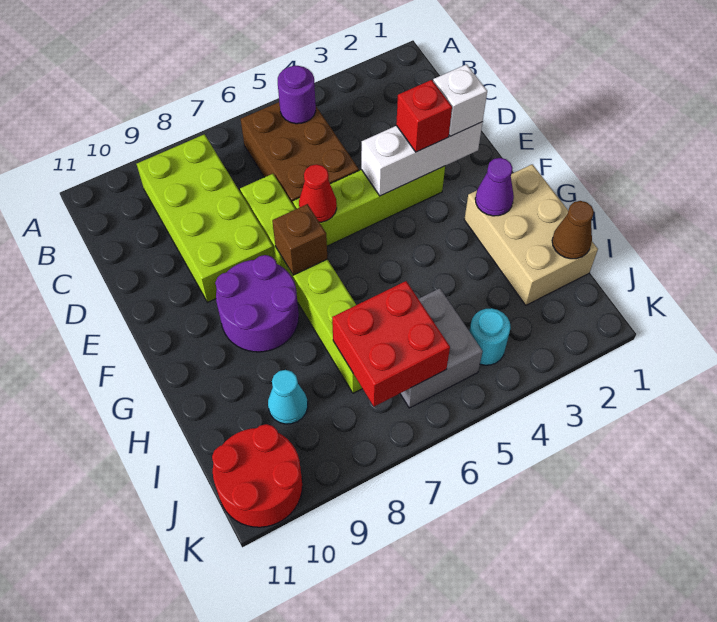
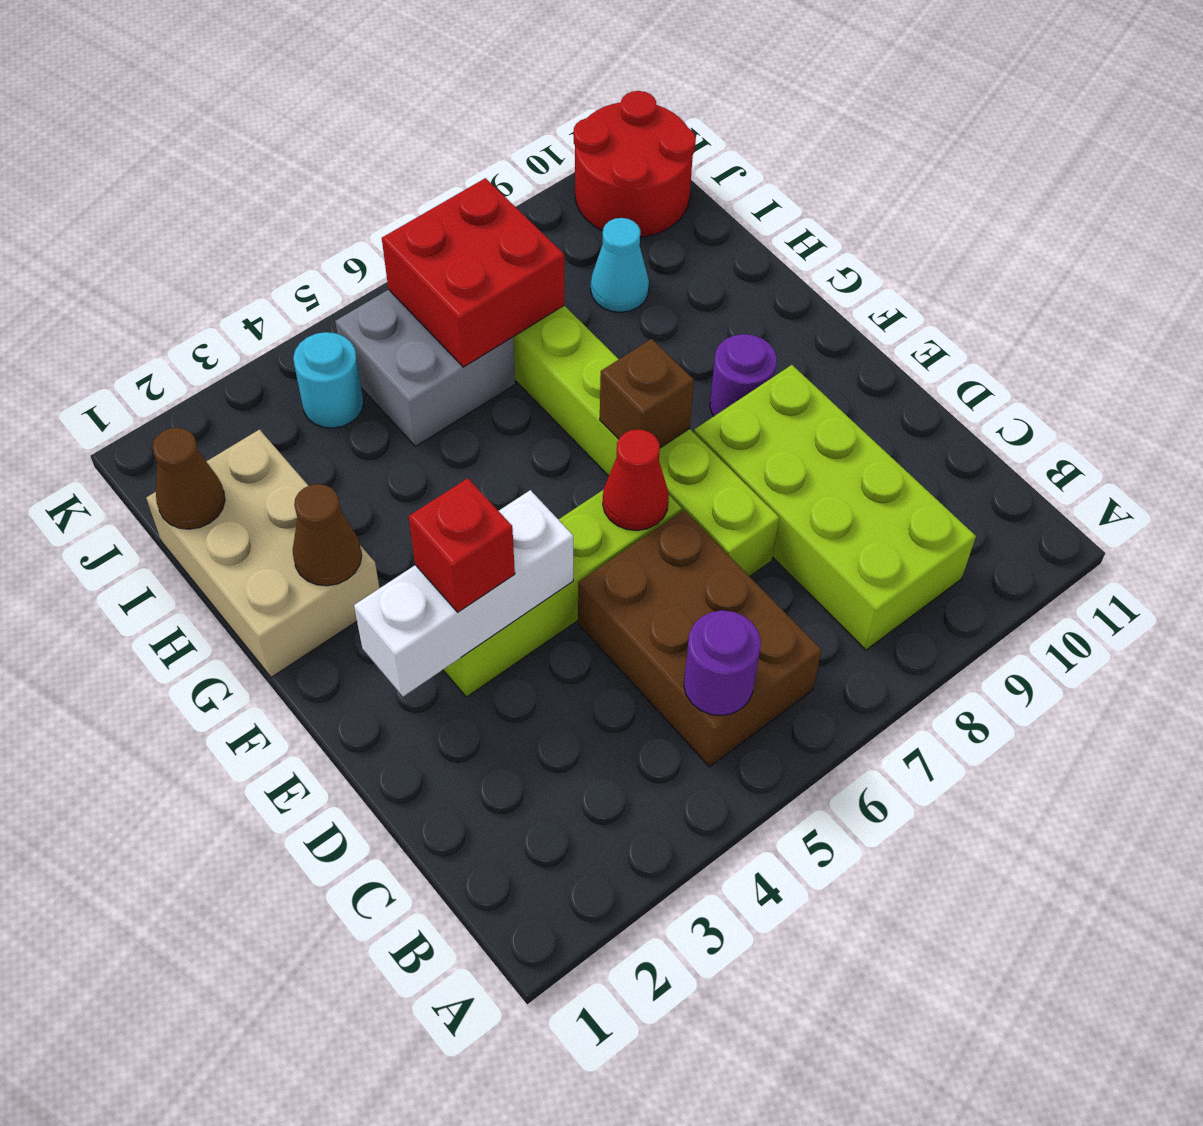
white brick E2 level 3 -> none
purple round brick F8:G9 level 1 -> purple round brick F9 level 1
purple cone G2 level 2 -> brown cone G2 level 2

